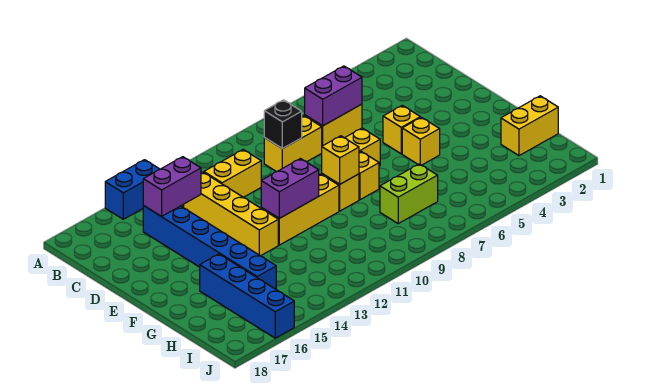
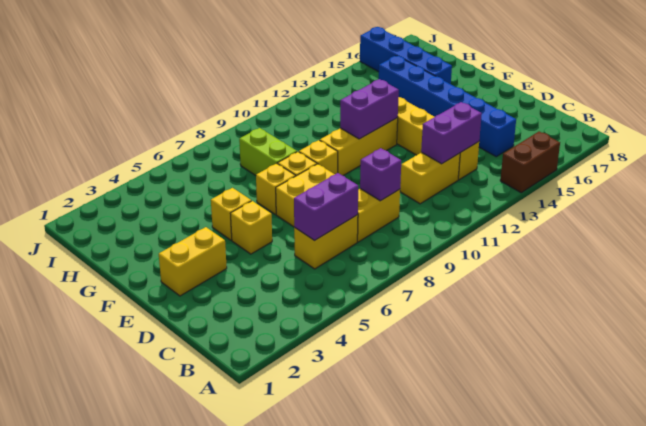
blue brick A14:A15 level 1 -> brown brick A14:A15 level 1
black brick C9 level 2 -> purple brick C9 level 2
purple brick C14:C15 level 2 -> purple brick C12:C13 level 2
yellow brick F9 level 2 -> yellow brick F7 level 1
yellow brick H1:H2 level 1 -> yellow brick E2:E3 level 1
lime brick H7:H8 level 1 -> lime brick G8:H8 level 1

